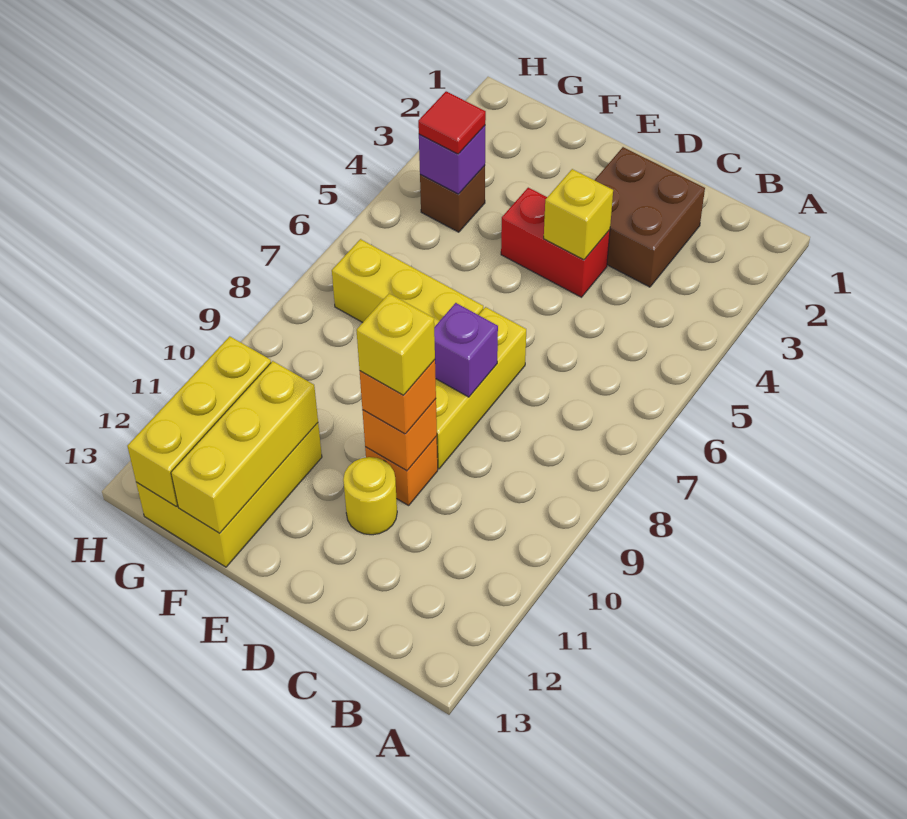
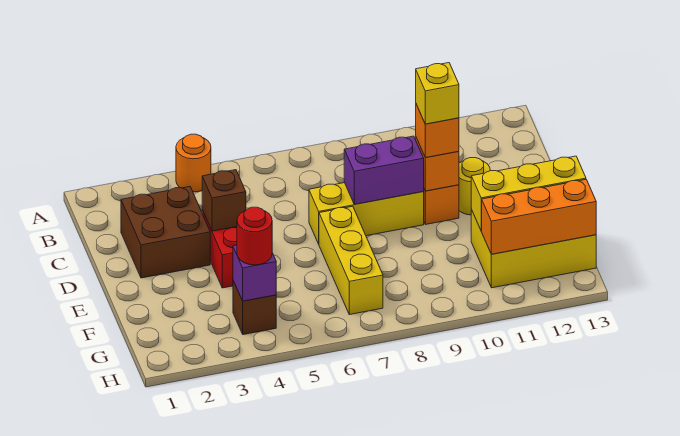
none -> orange round brick A4 level 1
yellow brick D4 level 2 -> brown brick D4 level 2
purple brick D8 level 2 -> purple brick D8:D9 level 2
red tile G4 level 3 -> red round brick G4 level 3
yellow brick G11:G13 level 2 -> orange brick G11:G13 level 2

